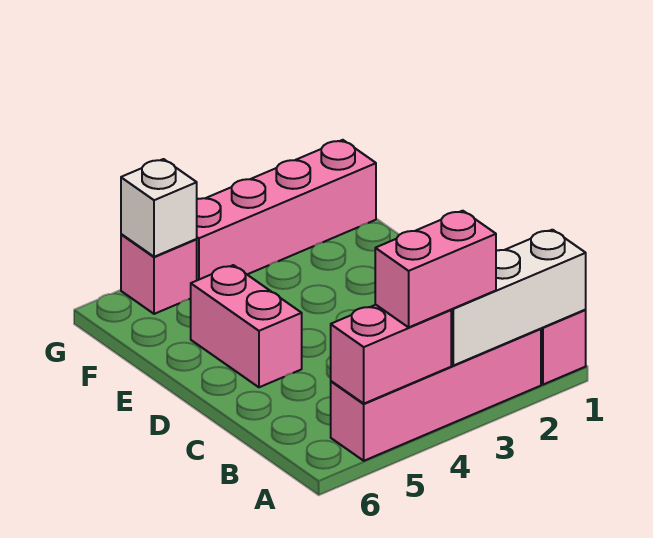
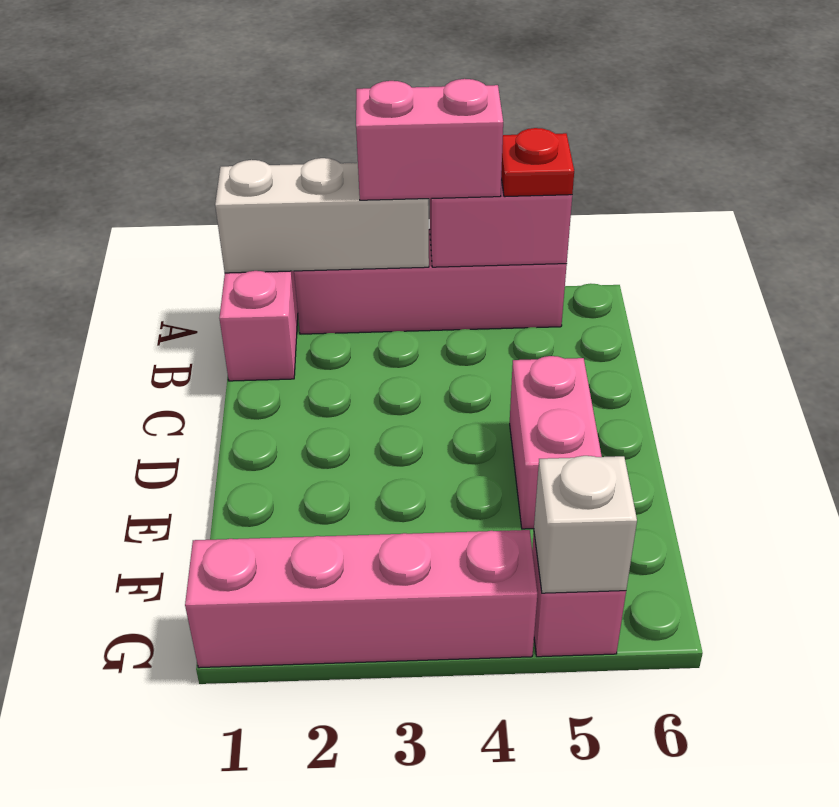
none -> red plate A5 level 3

